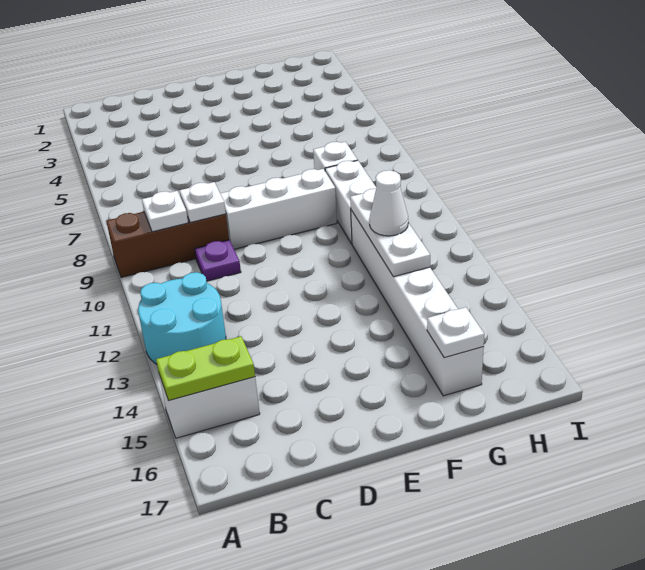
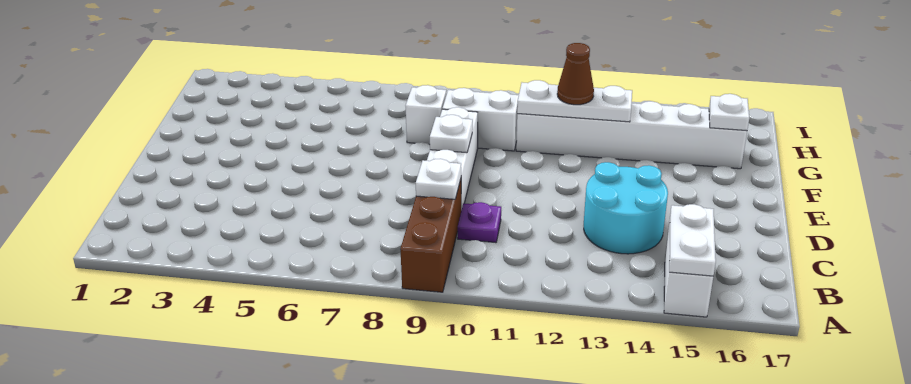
cyan round brick A12:B13 level 1 -> cyan round brick C13:D14 level 1
lime plate A15:B15 level 2 -> white plate A15:B15 level 2
white plate B9 level 2 -> white plate E9 level 2
white cone G12 level 3 -> brown cone G12 level 3

